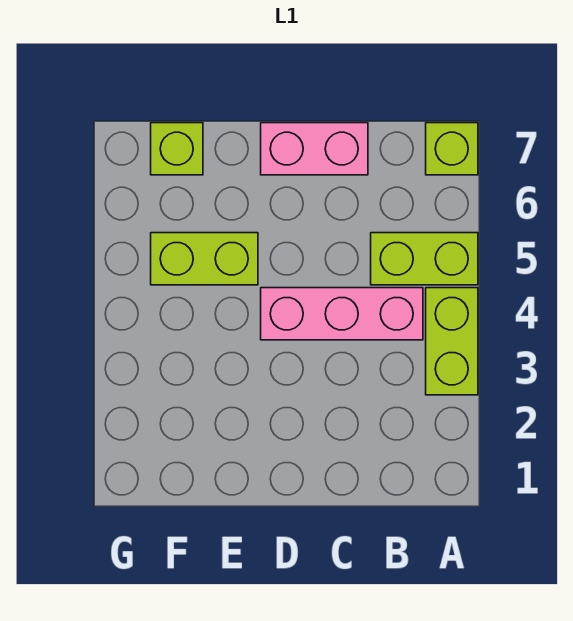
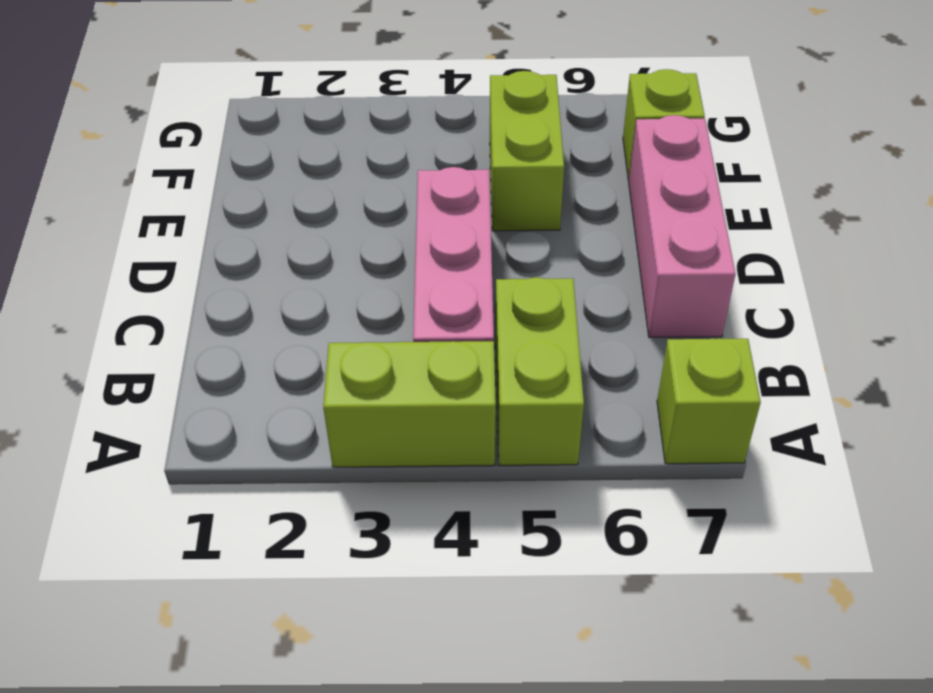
pink brick C7:D7 level 1 -> pink brick C7:E7 level 1

